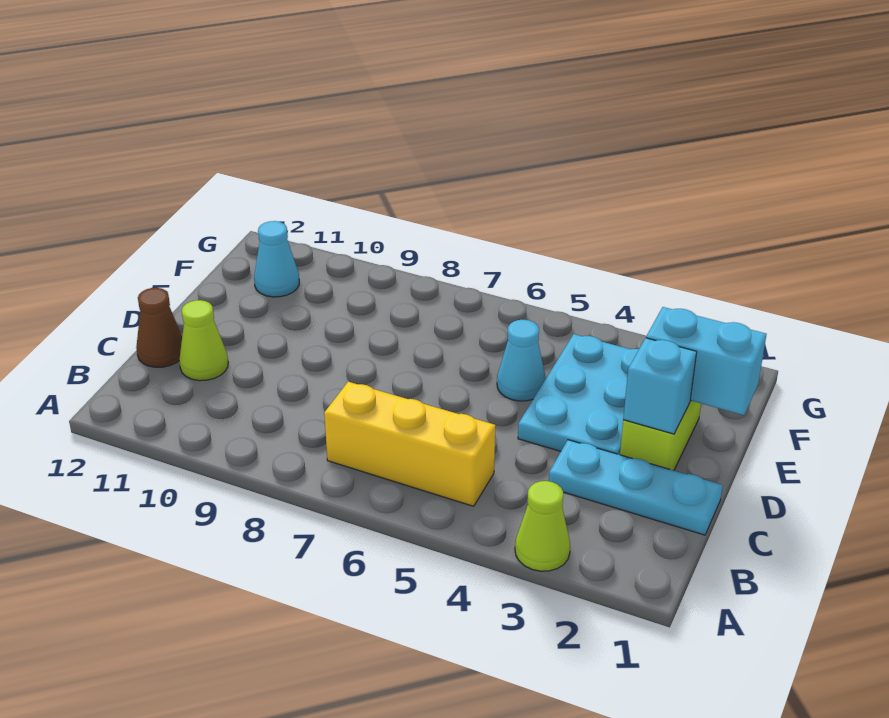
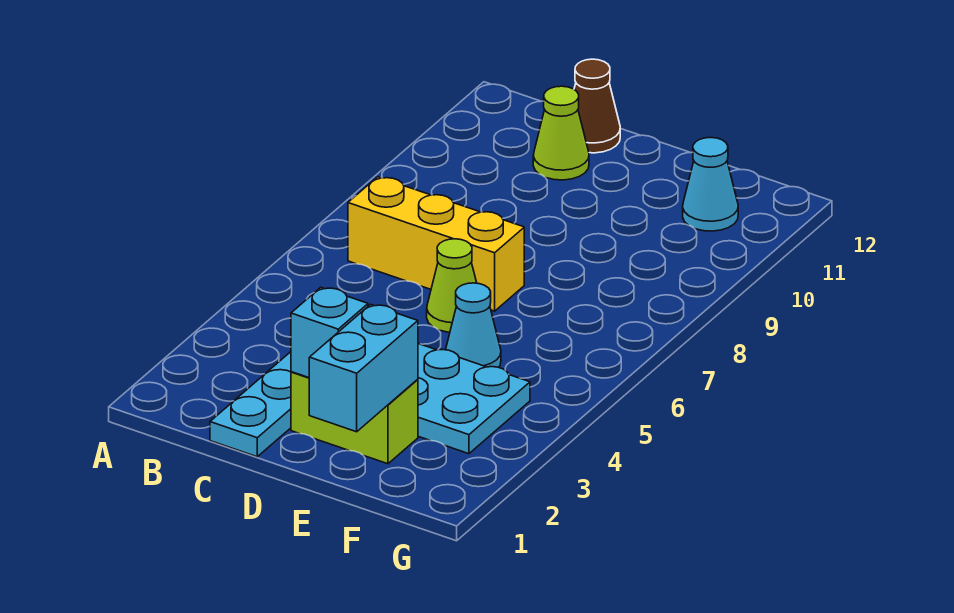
lime cone A3 level 1 -> lime cone D6 level 1
yellow brick B5:B7 level 1 -> yellow brick B7:D7 level 1

